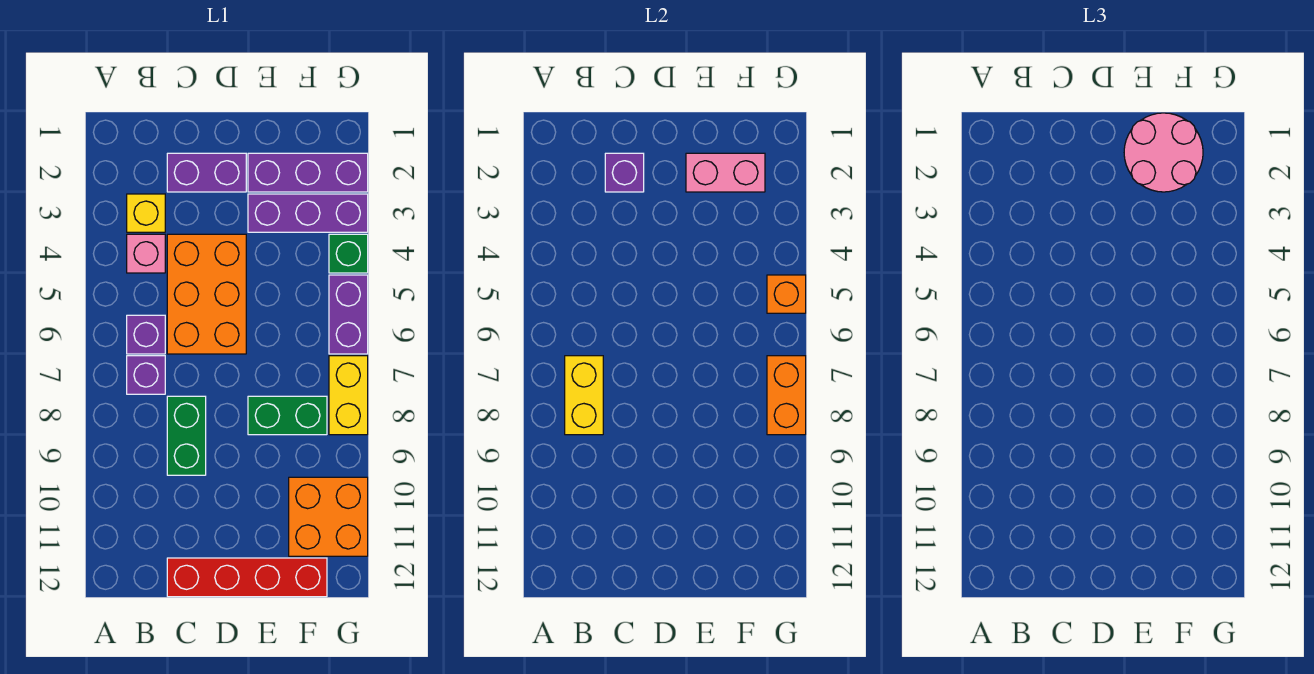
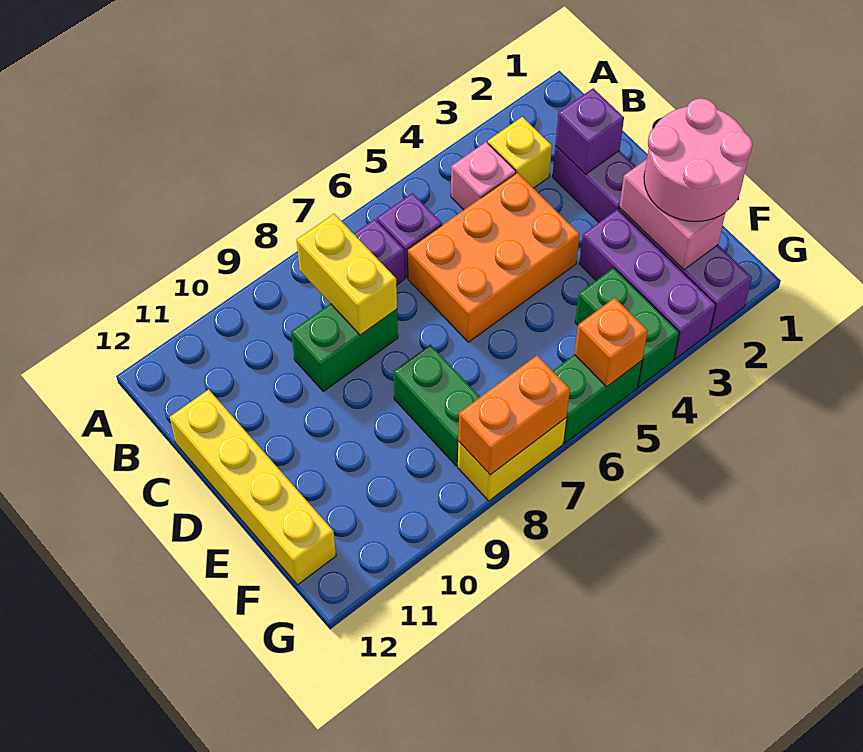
yellow brick B7:B8 level 2 -> yellow brick B8:C8 level 2
red brick C12:F12 level 1 -> yellow brick C12:F12 level 1
orange brick F10:G11 level 1 -> none
green brick G4 level 1 -> green brick F4:G4 level 1
purple brick G5:G6 level 1 -> green brick G5:G6 level 1

